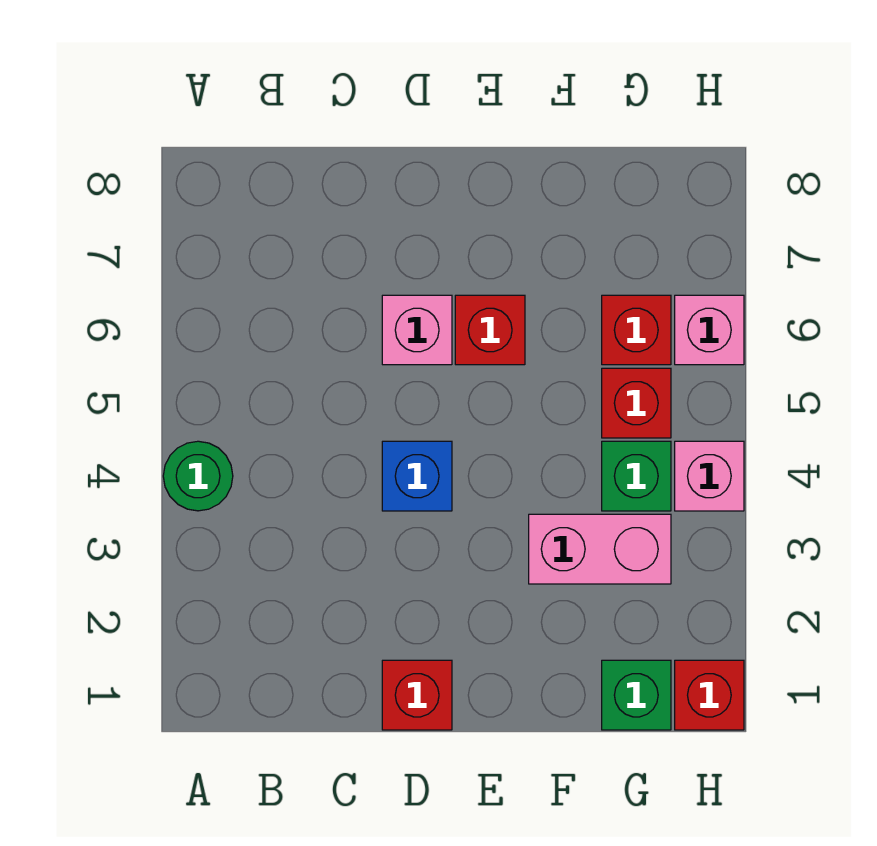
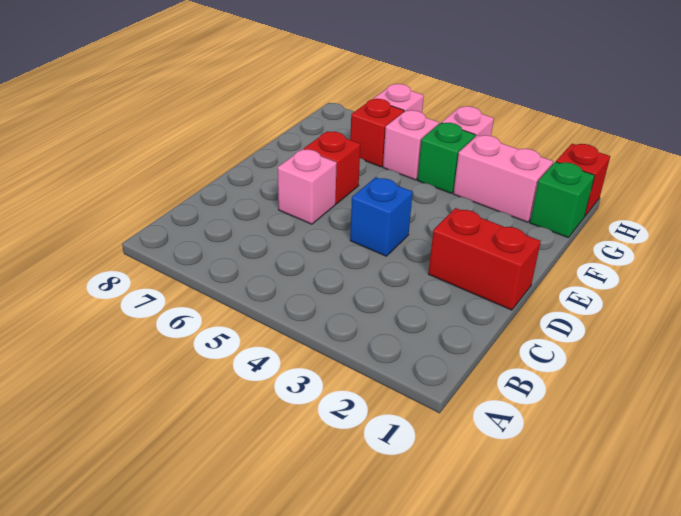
green round brick A4 level 1 -> none
red brick D1 level 1 -> red brick D1:D2 level 1
pink brick F3:G3 level 1 -> pink brick G2:G3 level 1
red brick G5 level 1 -> pink brick G5 level 1

